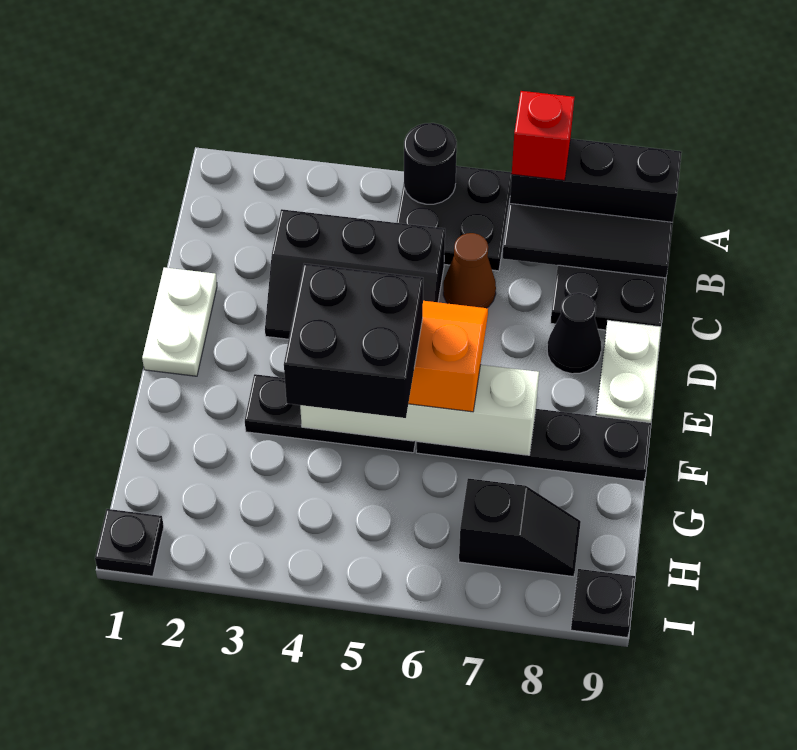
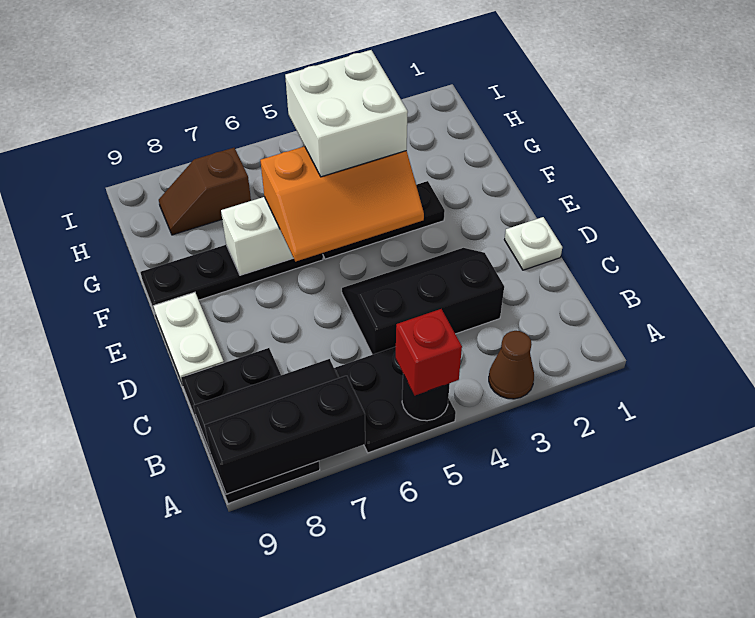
red brick A7 level 3 -> red brick A5 level 3
brown cone C6 level 1 -> brown cone A3 level 1
white plate D1:E1 level 1 -> white plate D1 level 1
black cone D8 level 1 -> none
black brick F4:G5 level 4 -> white brick F4:G5 level 4
black slope H7:H8 level 1 top 7 -> brown slope H7:H8 level 1 top 7
black plate I1 level 1 -> none
black plate I9 level 1 -> none

